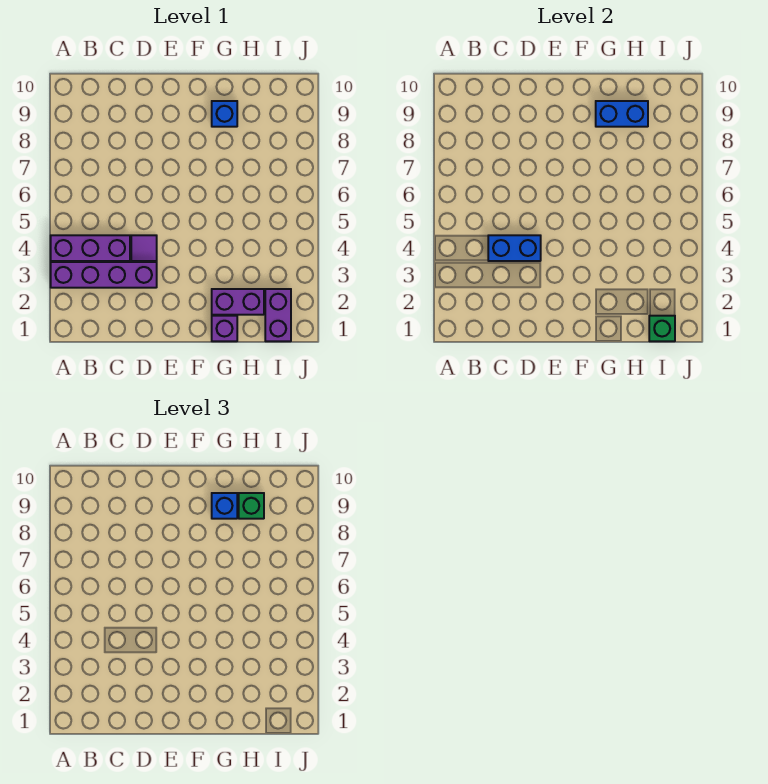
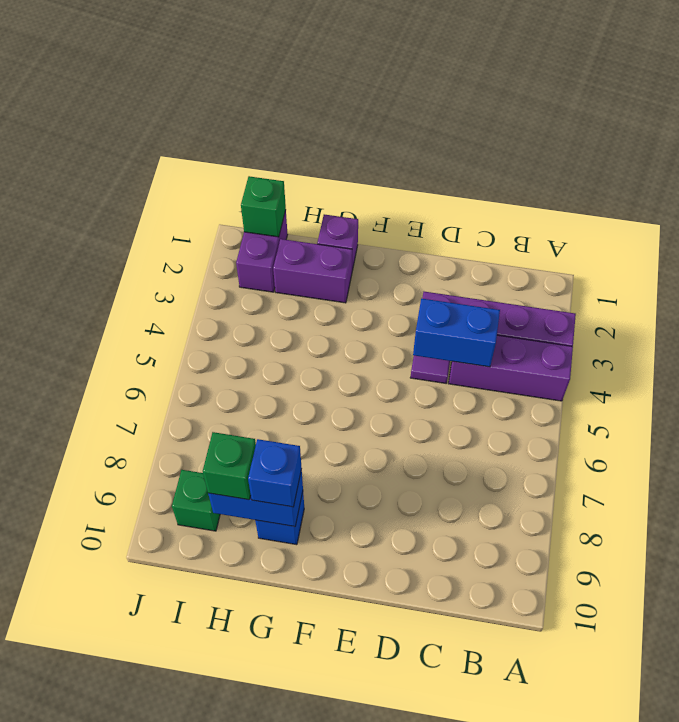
none -> green brick I9 level 1

